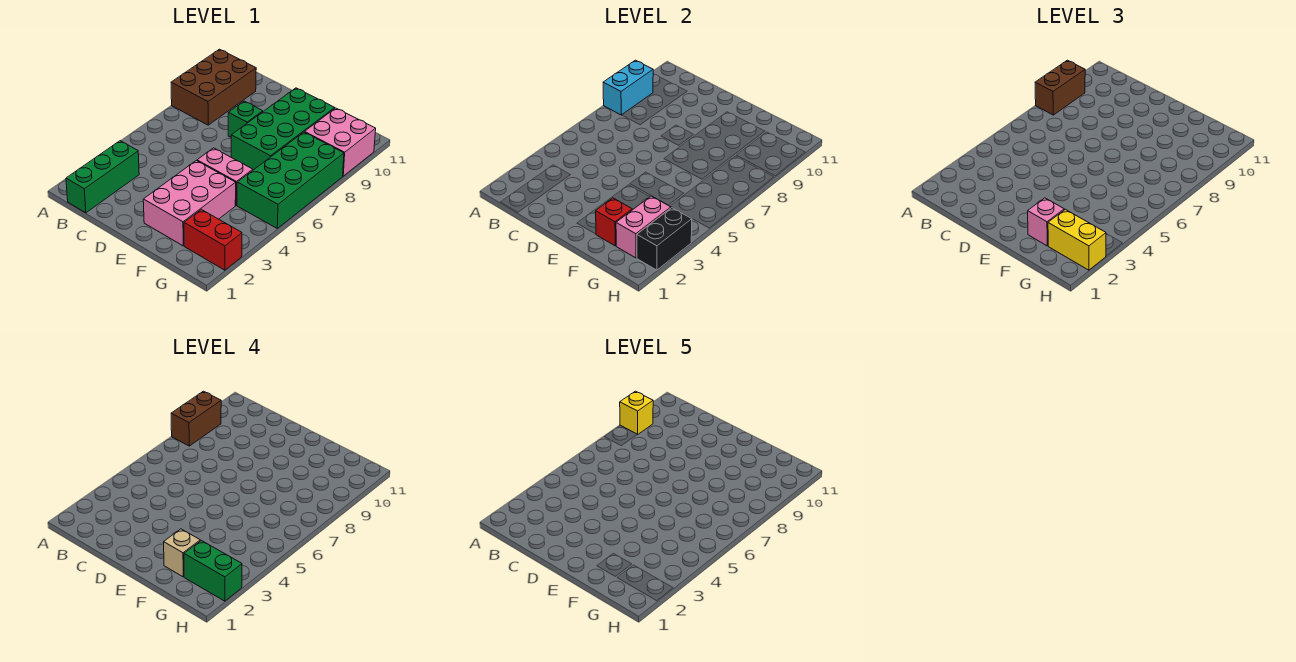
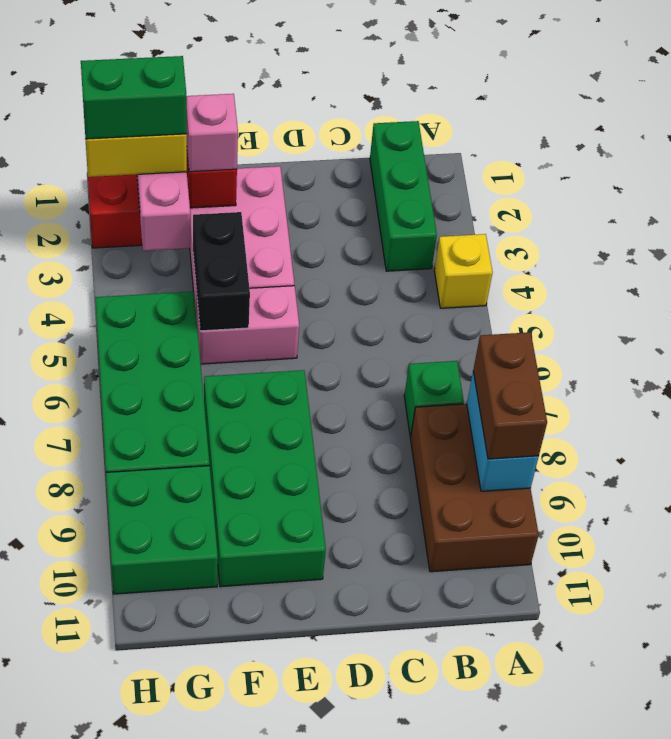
brown brick A8:A9 level 4 -> none
yellow brick A9 level 5 -> yellow brick A4 level 1
green brick D8 level 1 -> green brick B7 level 1
tan brick F2 level 4 -> none
pink brick G9:H10 level 1 -> green brick G9:H10 level 1
black brick H2:H3 level 2 -> black brick F4:F5 level 2

